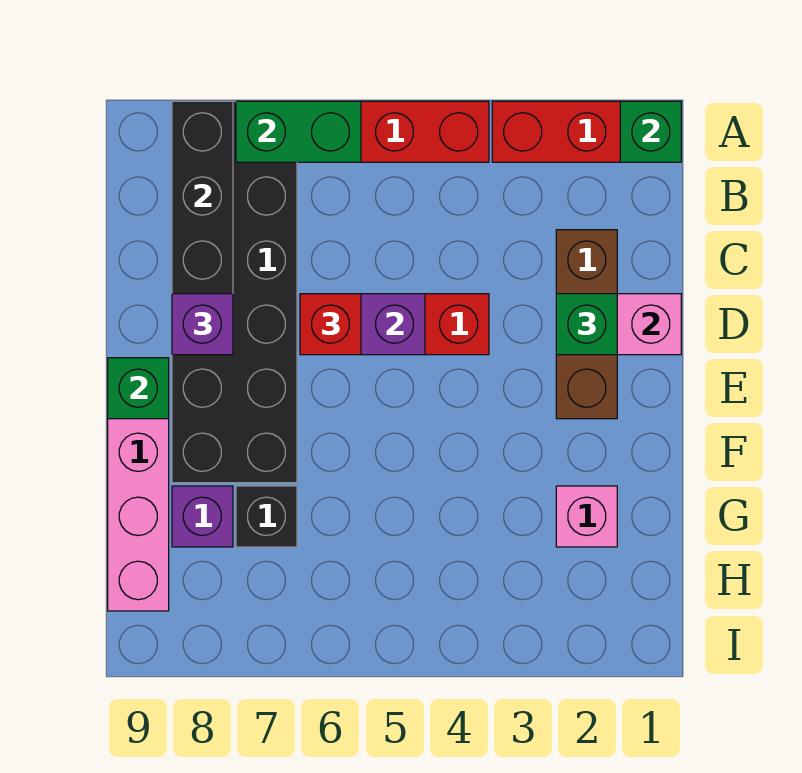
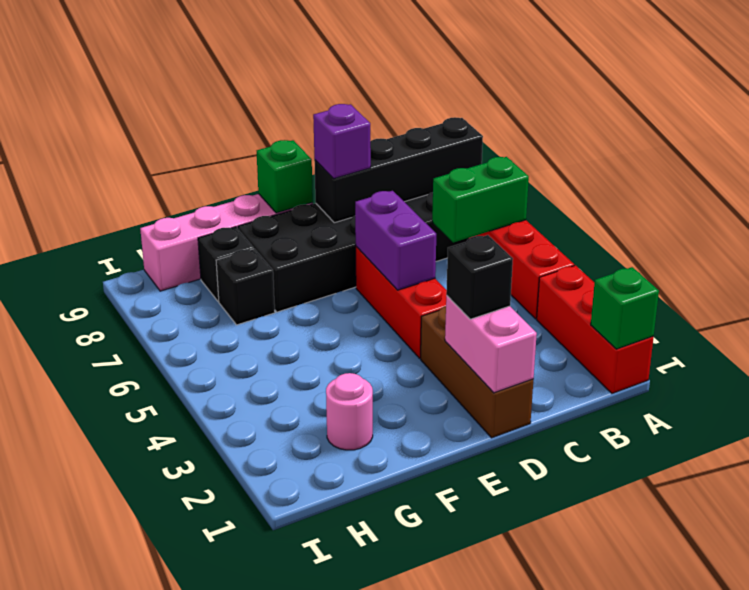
green brick A6:A7 level 2 -> green brick A6:B6 level 2
brown brick C2:E2 level 1 -> brown brick D1:D3 level 1
green brick D2 level 3 -> black brick D2 level 3
red brick D6 level 3 -> none
pink brick G2 level 1 -> pink round brick G2 level 1
purple brick G8 level 1 -> black brick G8 level 1

